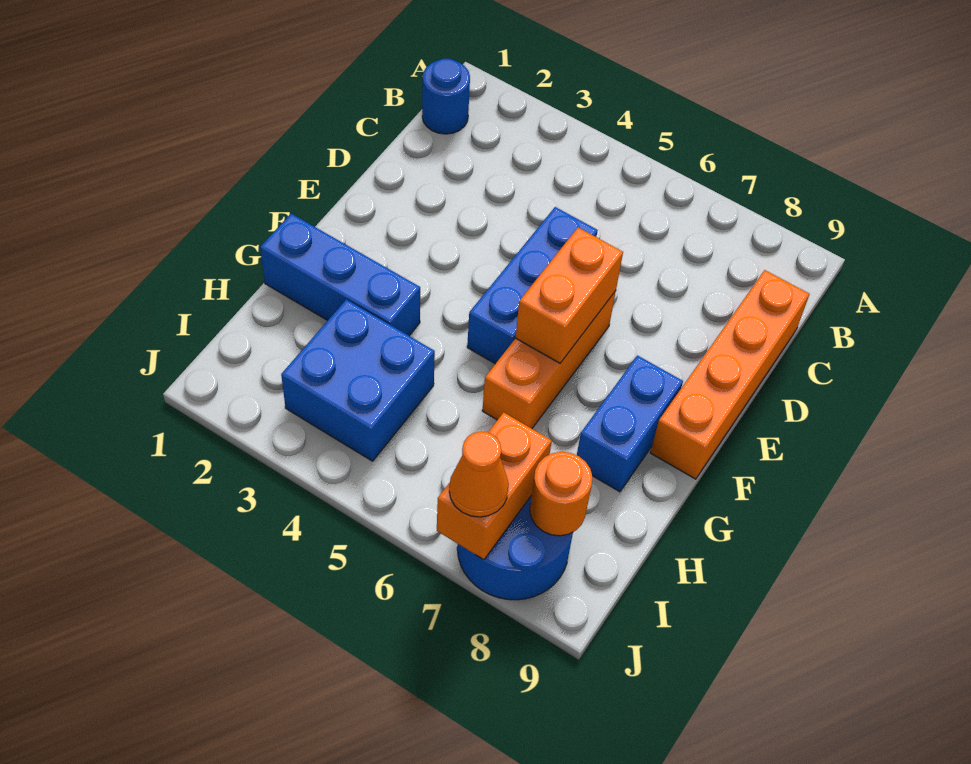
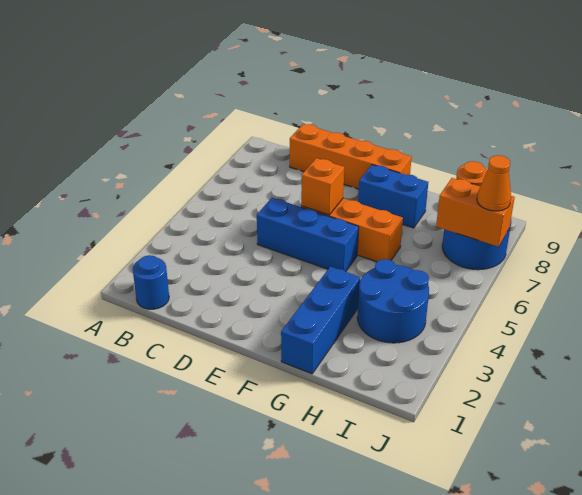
orange brick E6:F6 level 2 -> orange brick E6 level 2
blue brick H3:I4 level 1 -> blue round brick H3:I4 level 1

